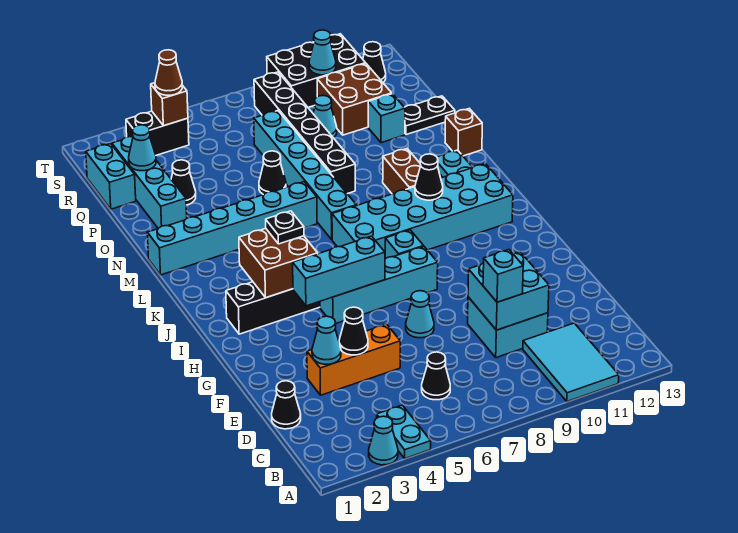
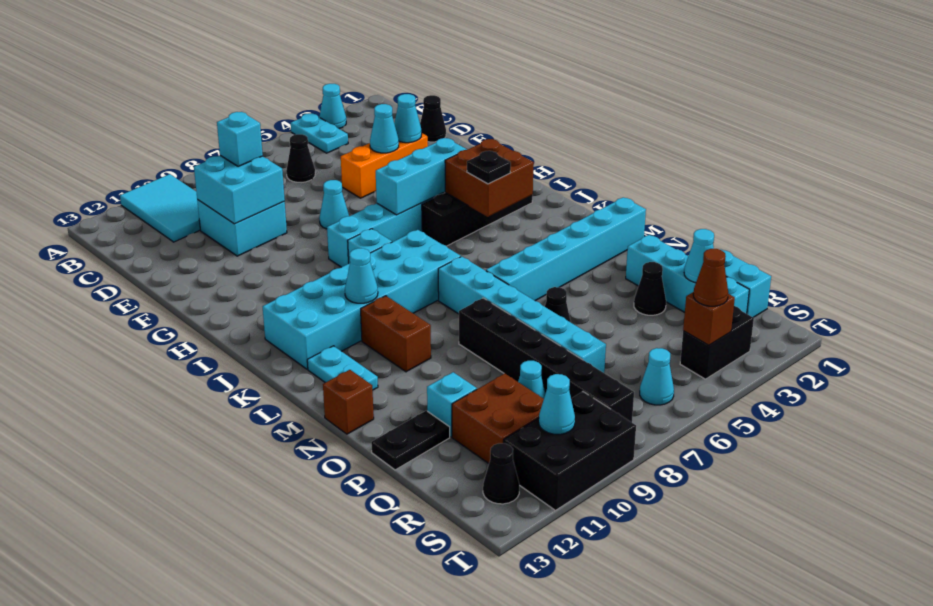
black cone E4 level 2 -> cyan cone E4 level 2
black cone K10 level 2 -> cyan cone K10 level 2
none -> cyan cone S6 level 1

